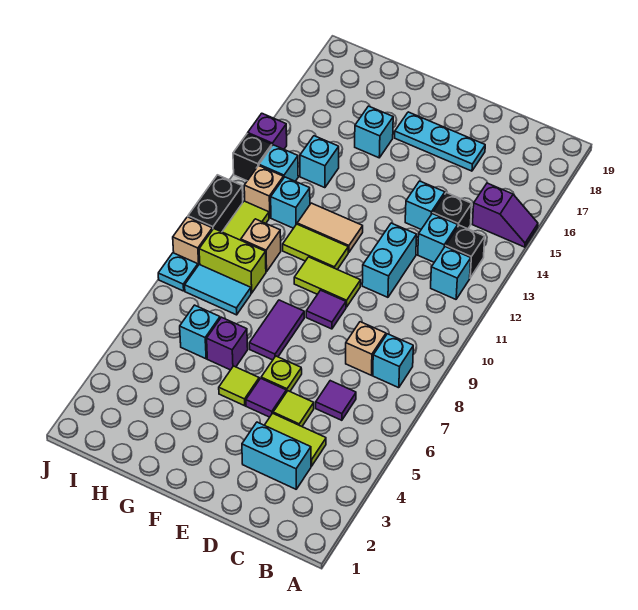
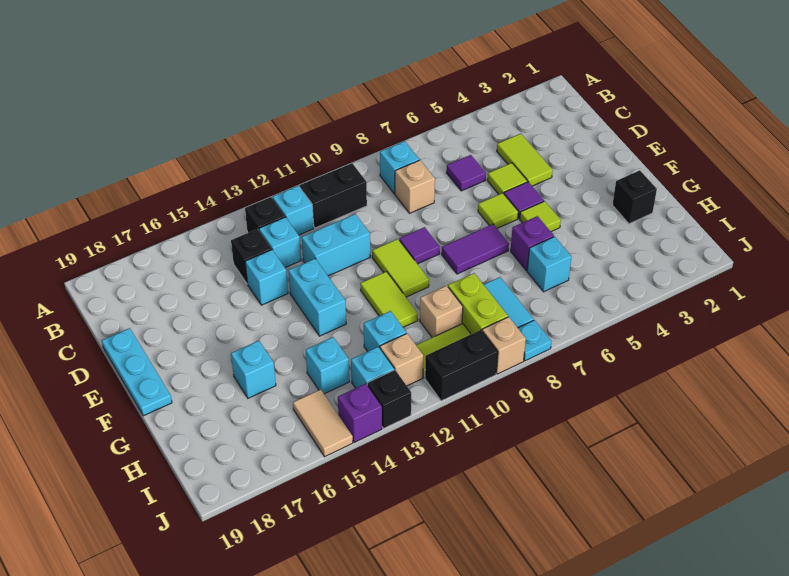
purple slope A15:B15 level 1 top B -> none
none -> black brick B10:B11 level 1
cyan brick C3:D3 level 1 -> cyan brick E13:F13 level 1
cyan plate D17:F17 level 1 -> cyan plate D19:F19 level 1
lime plate E6 level 1 -> lime tile E6 level 1
tan tile F12:G12 level 1 -> tan tile I15:J15 level 1
none -> black brick G2 level 1

